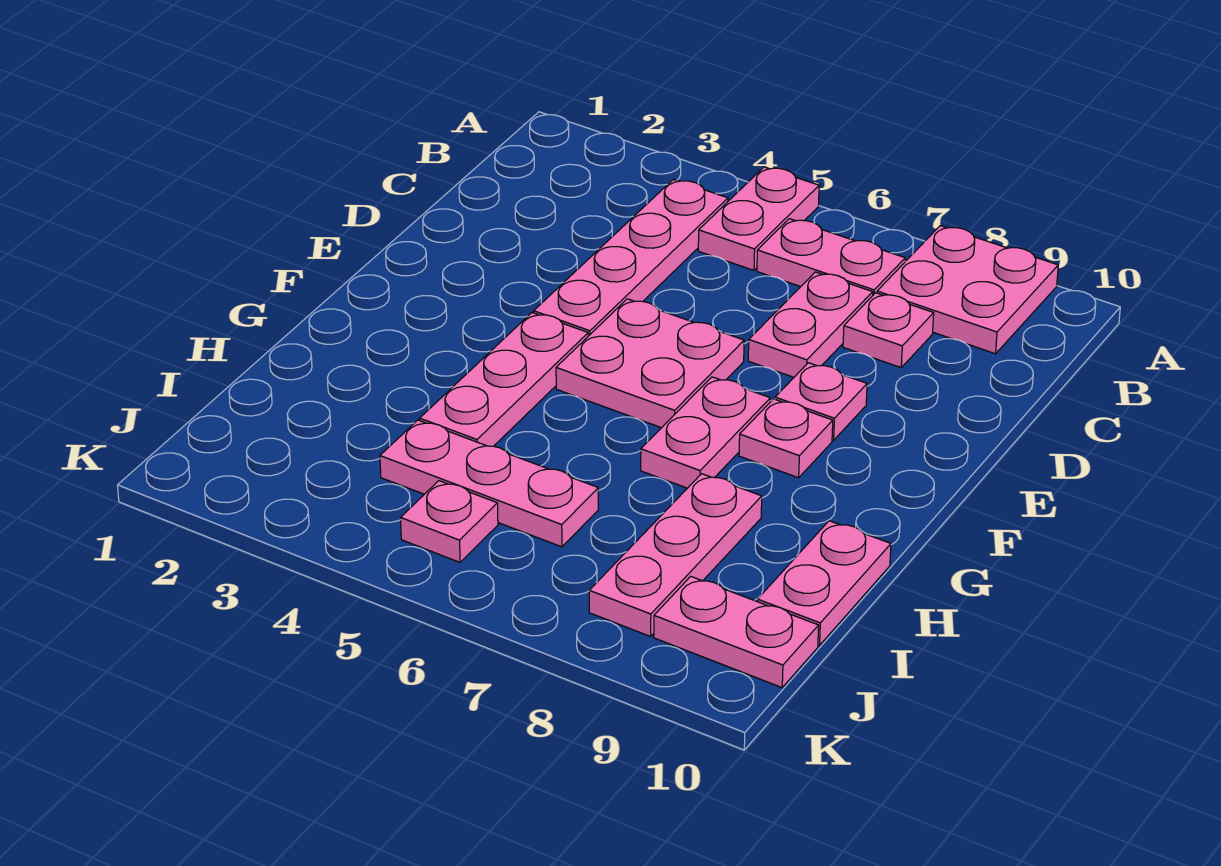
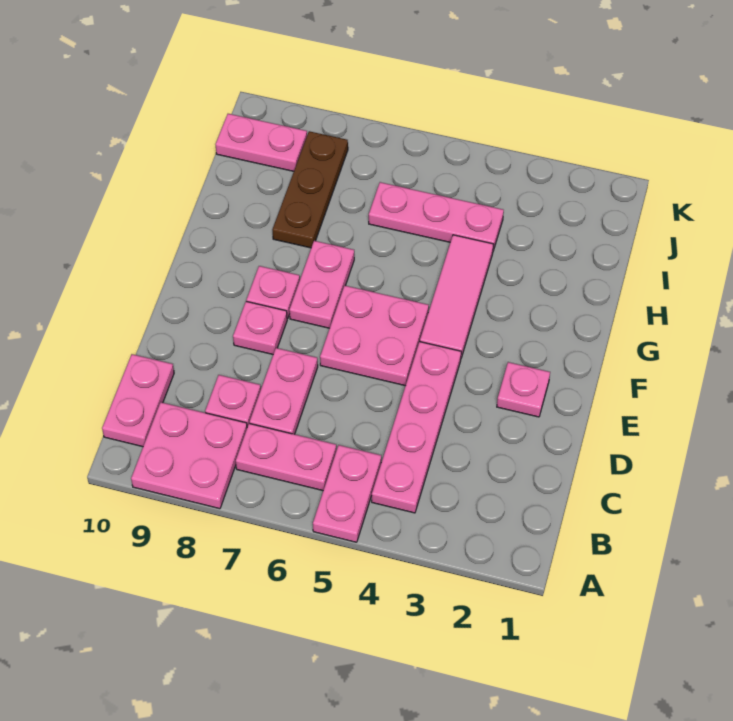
pink plate F4:H4 level 1 -> pink tile F4:H4 level 1
pink plate H8:J8 level 1 -> brown plate H8:J8 level 1
pink plate H10:I10 level 1 -> pink plate B10:C10 level 1
pink plate J5 level 1 -> pink plate E2 level 1

